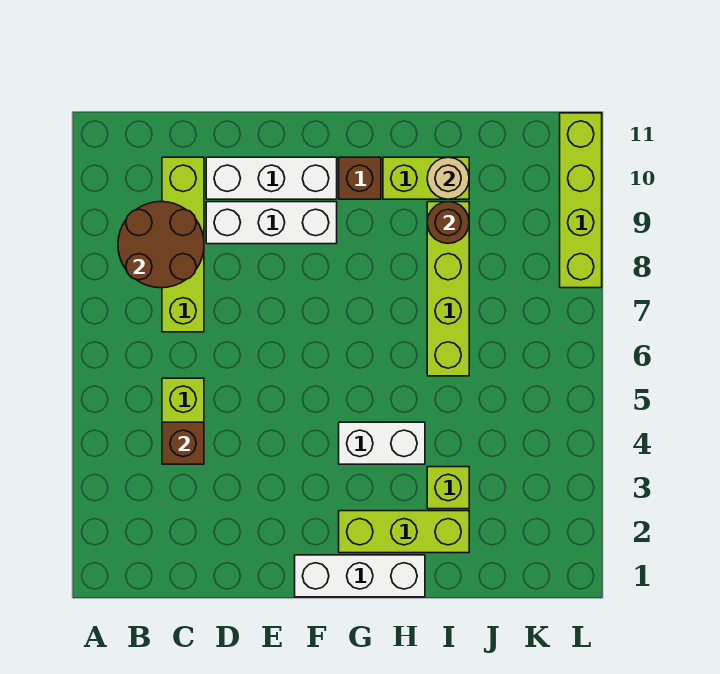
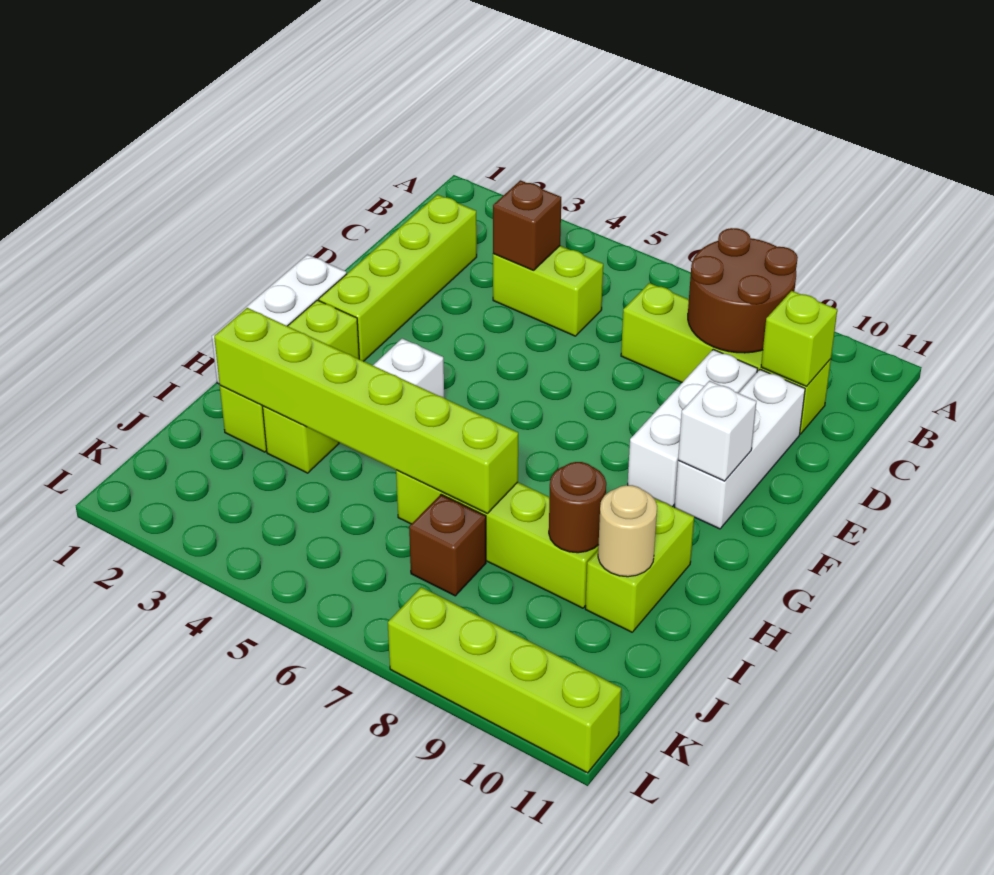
none -> lime brick C2:F2 level 1
none -> lime brick C10 level 2
none -> white brick F10 level 2
brown brick G10 level 1 -> brown brick J7 level 1
none -> lime brick I2:I7 level 2

